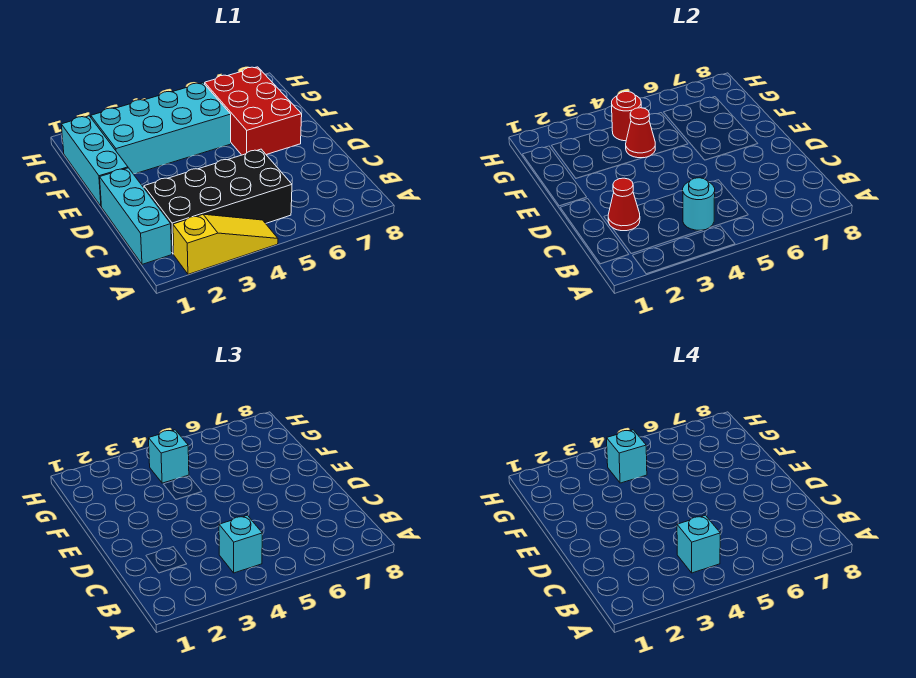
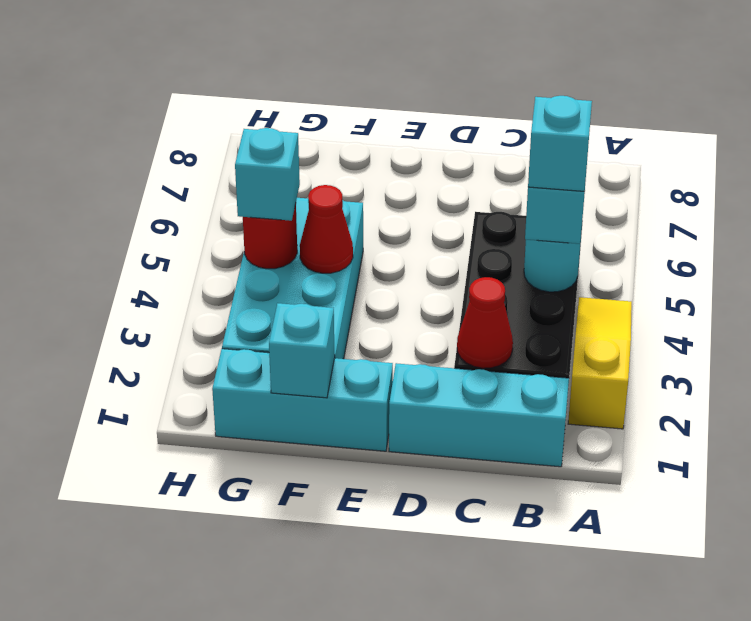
red brick E6:G7 level 1 -> none
cyan brick G4 level 4 -> cyan brick F1 level 2

